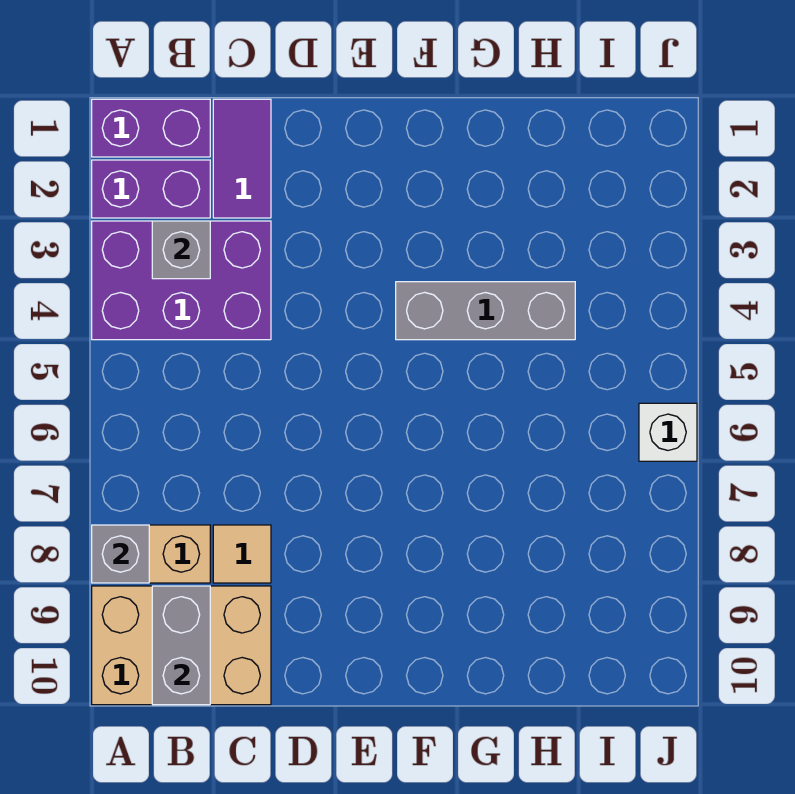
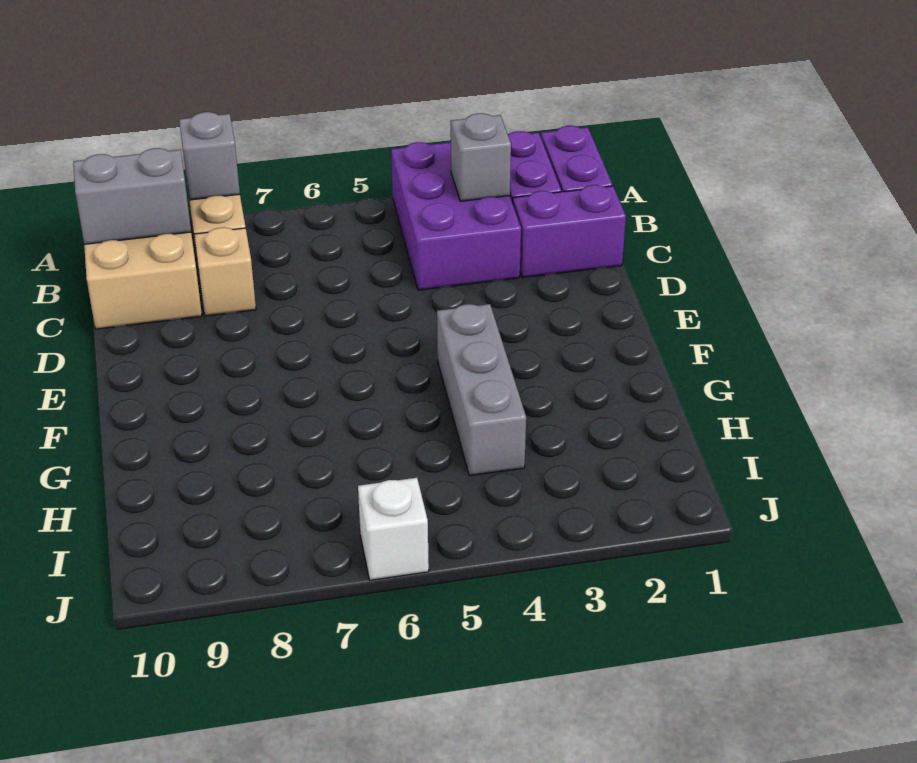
purple tile C1:C2 level 1 -> purple brick C1:C2 level 1
tan tile C8 level 1 -> tan brick C8 level 1

